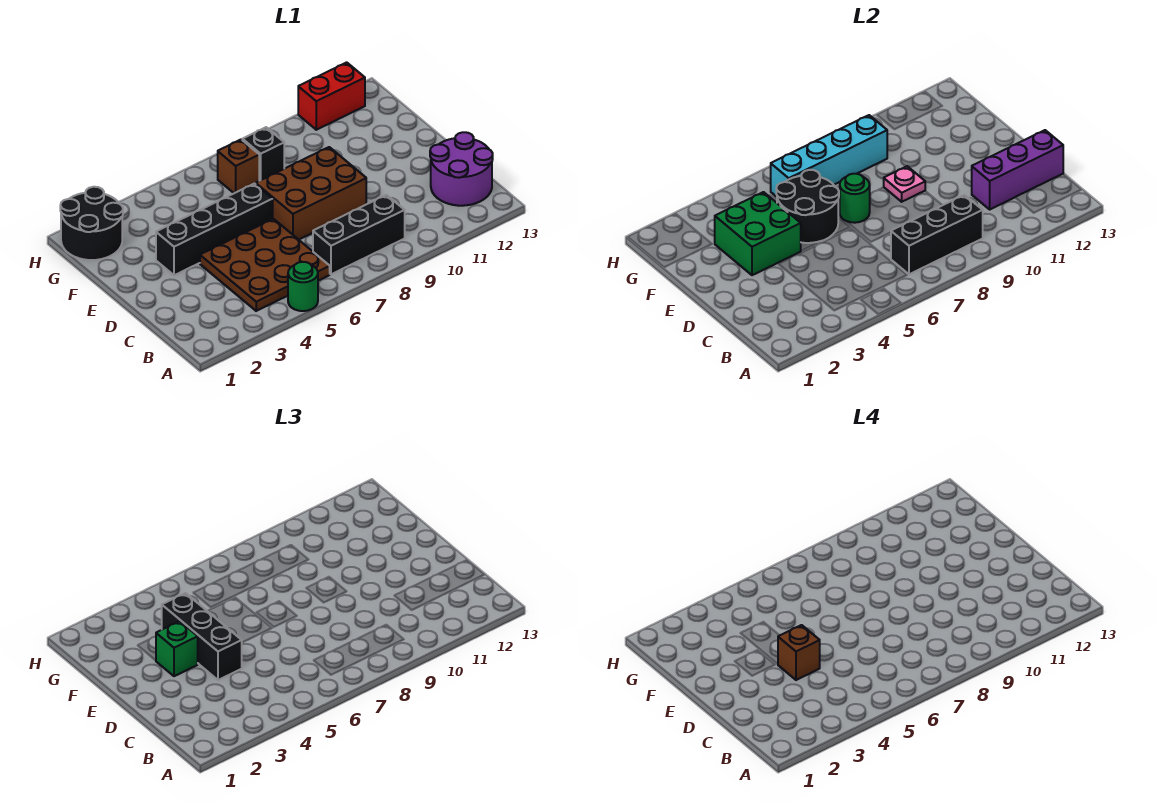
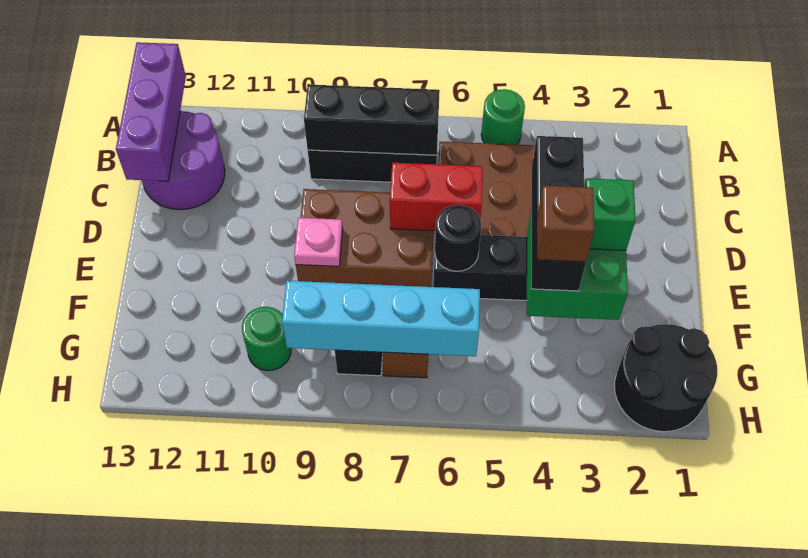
purple brick C11:C13 level 2 -> purple brick A13:C13 level 2
brown brick D4 level 4 -> brown brick F4 level 4
black round brick E5:F6 level 2 -> black round brick E6 level 2
green round brick E7 level 2 -> green round brick G10 level 1
red brick H11:H12 level 1 -> red brick D6:D7 level 2

